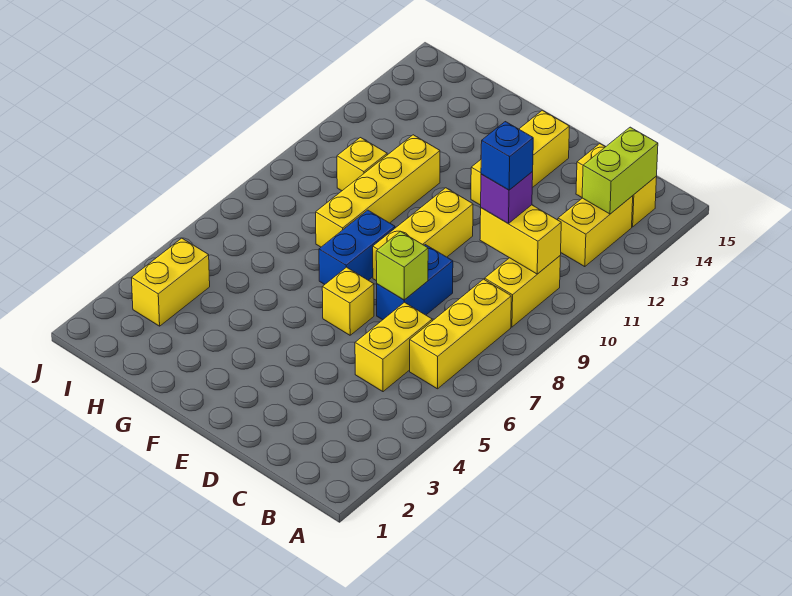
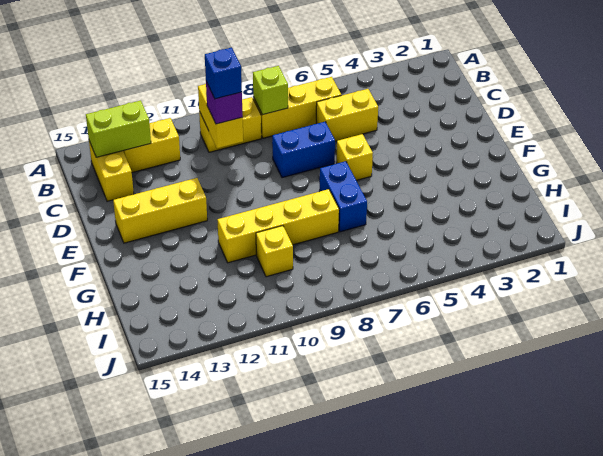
lime brick D7 level 2 -> lime brick B8 level 2
yellow brick E8:E10 level 1 -> none
blue brick F7:F8 level 1 -> blue brick F7:G7 level 1
yellow brick I3:I4 level 1 -> none

